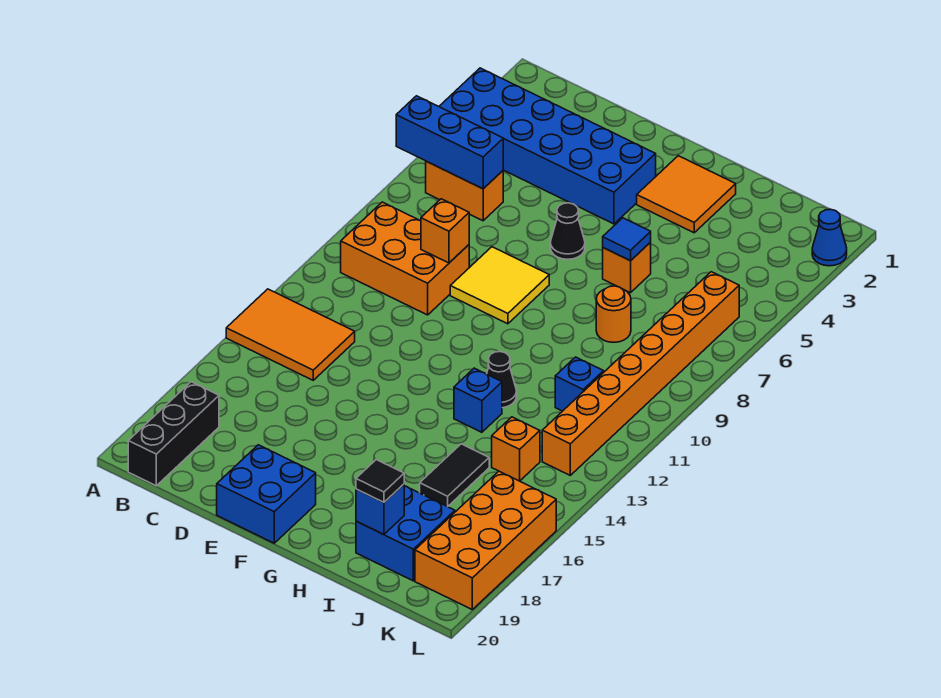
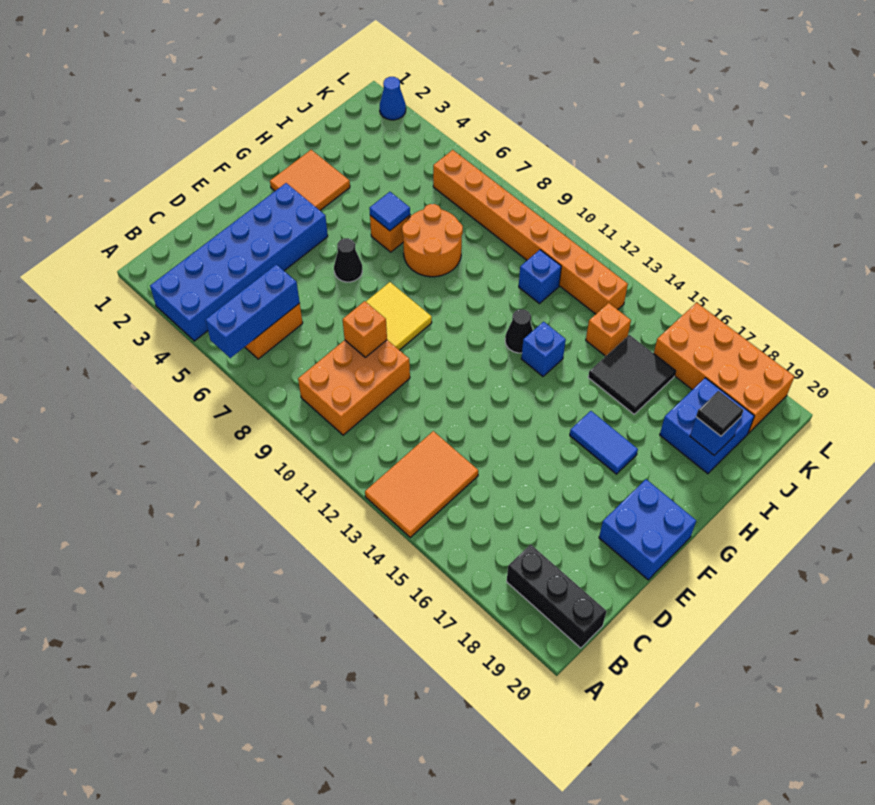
none -> blue tile G16:G17 level 1
orange round brick I8 level 1 -> orange round brick H7:I8 level 1
black tile I15:I16 level 1 -> black tile I15:J16 level 1

